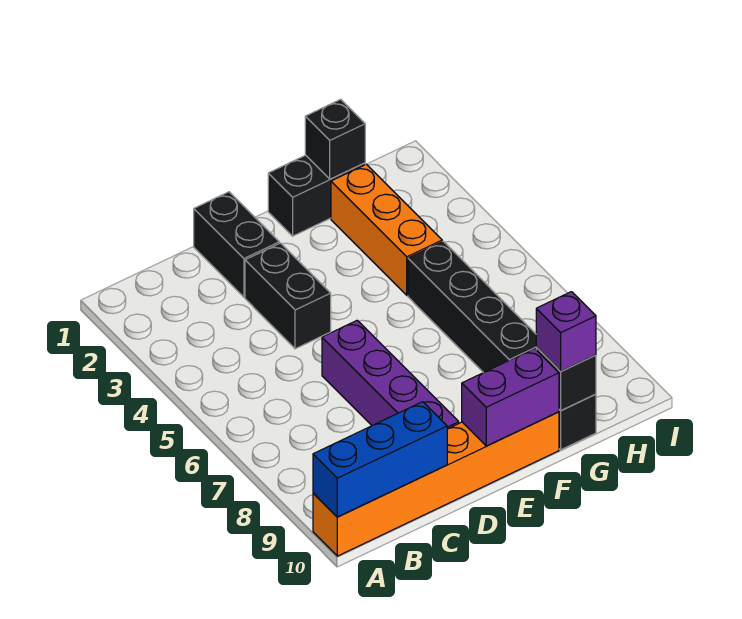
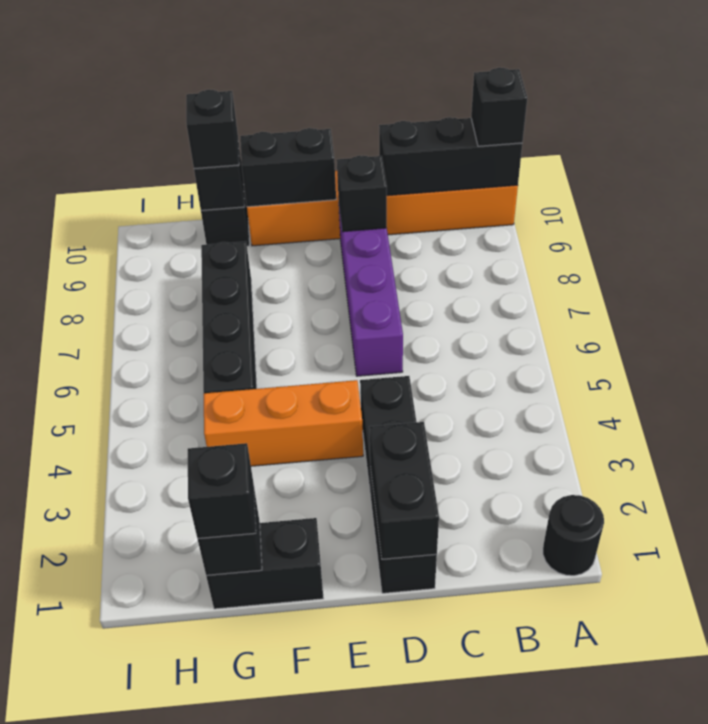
none -> black round brick A1 level 1
blue brick A10:C10 level 2 -> black brick A10:C10 level 2
none -> black brick A10 level 3
none -> black brick D1:D2 level 2
none -> black brick D9 level 2
purple brick E10:F10 level 2 -> black brick E10:F10 level 2
none -> black brick G1 level 3
orange brick G2:G4 level 1 -> orange brick E4:G4 level 1
purple brick G10 level 3 -> black brick G10 level 3

